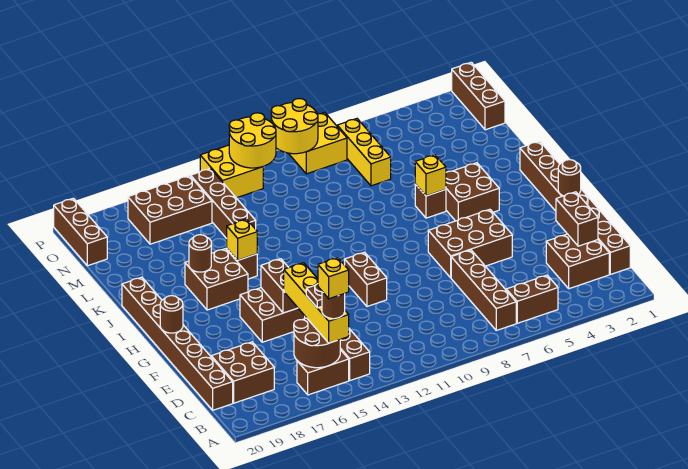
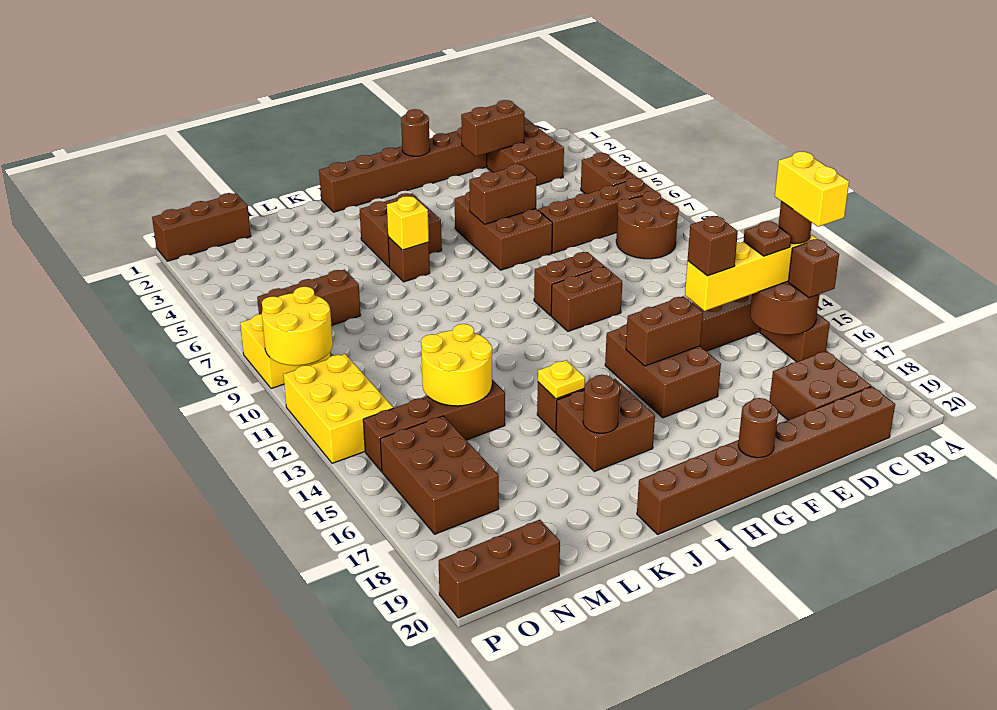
none -> brown round brick B8:C9 level 1
yellow brick B15 level 5 -> yellow brick B15:B16 level 5
none -> brown brick B16 level 3
none -> brown brick E15 level 4
none -> brown brick F6:G6 level 2
none -> brown brick F10:G10 level 1
yellow brick J15 level 2 -> yellow plate J15 level 2
yellow brick M7:O7 level 1 -> brown brick M7:O7 level 1
yellow round brick O11:P12 level 2 -> yellow round brick L13:M14 level 2
yellow brick O12:P13 level 1 -> yellow brick O11:P13 level 1

